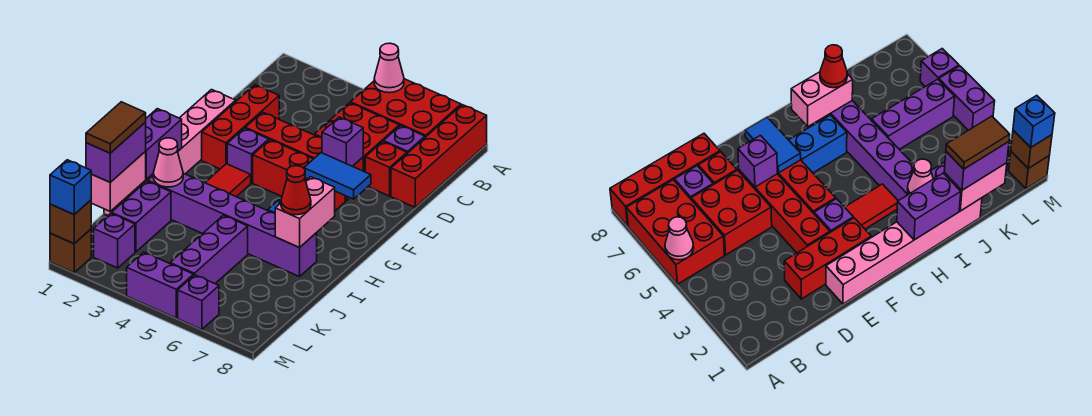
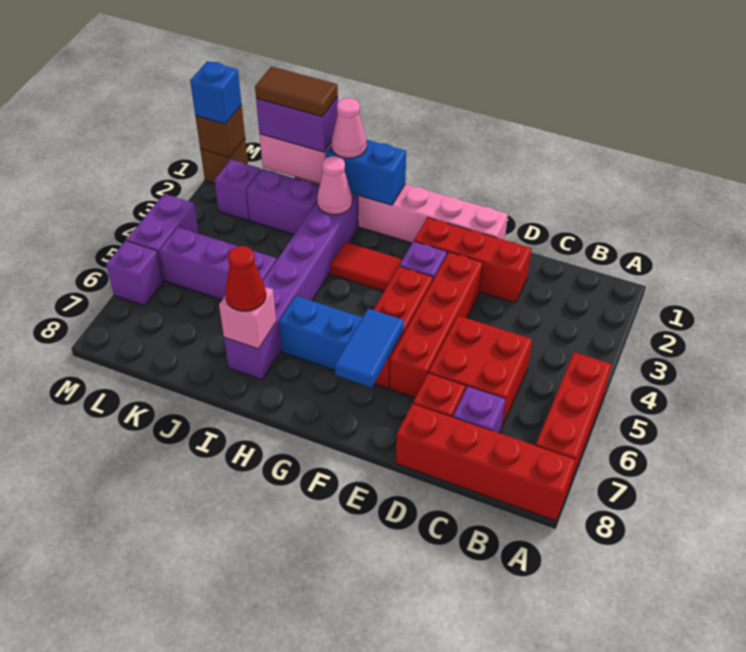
red brick A5:B7 level 1 -> red brick A5:A7 level 1
pink cone A5 level 2 -> pink cone I1 level 3
purple brick E6 level 2 -> none
purple brick H1:I1 level 2 -> blue brick H1:I1 level 2
pink brick H7:I7 level 2 -> pink brick I7 level 2

